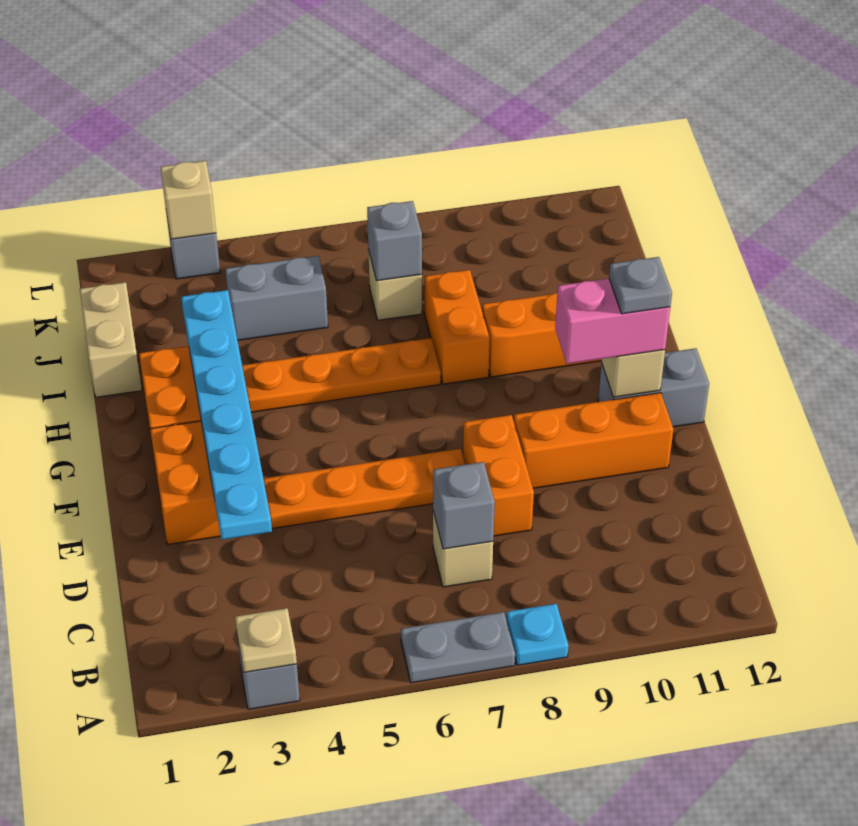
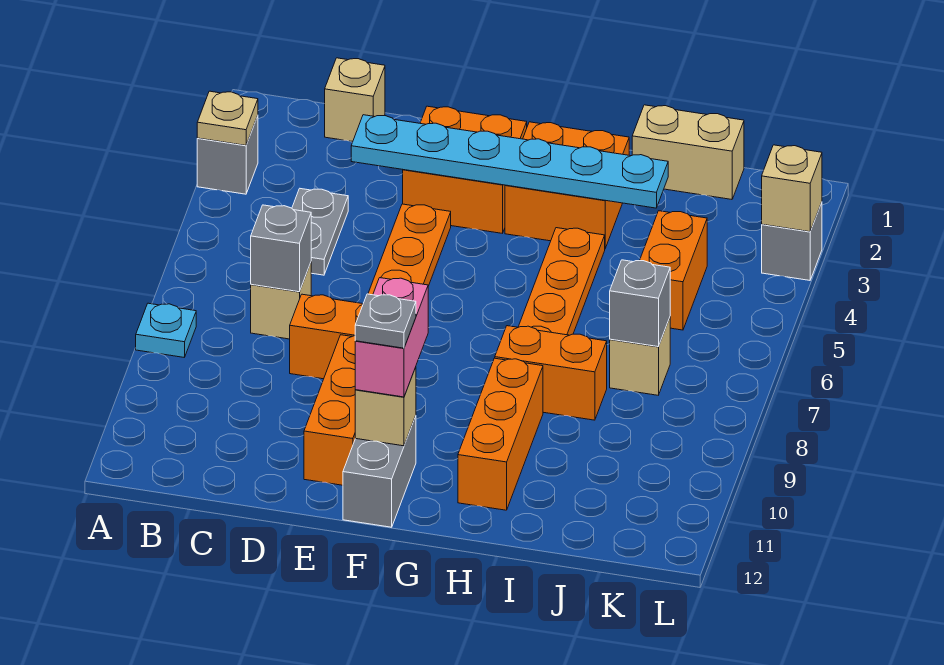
grey plate A6:A7 level 1 -> grey plate C4:C5 level 1
none -> tan brick C1 level 1
grey brick J4:J5 level 1 -> orange brick J4:J5 level 1

